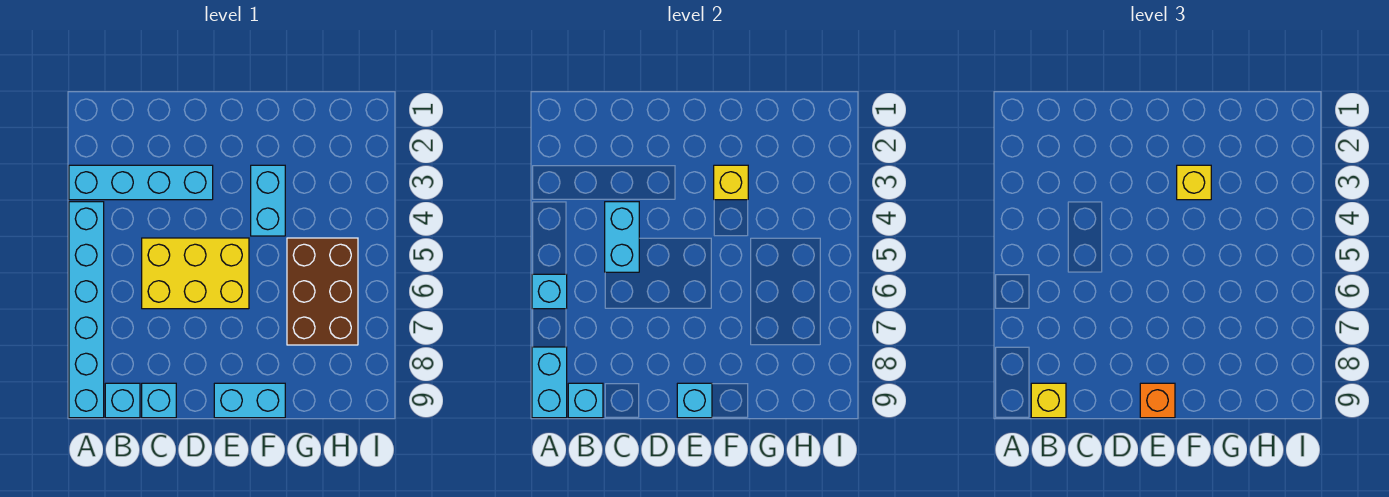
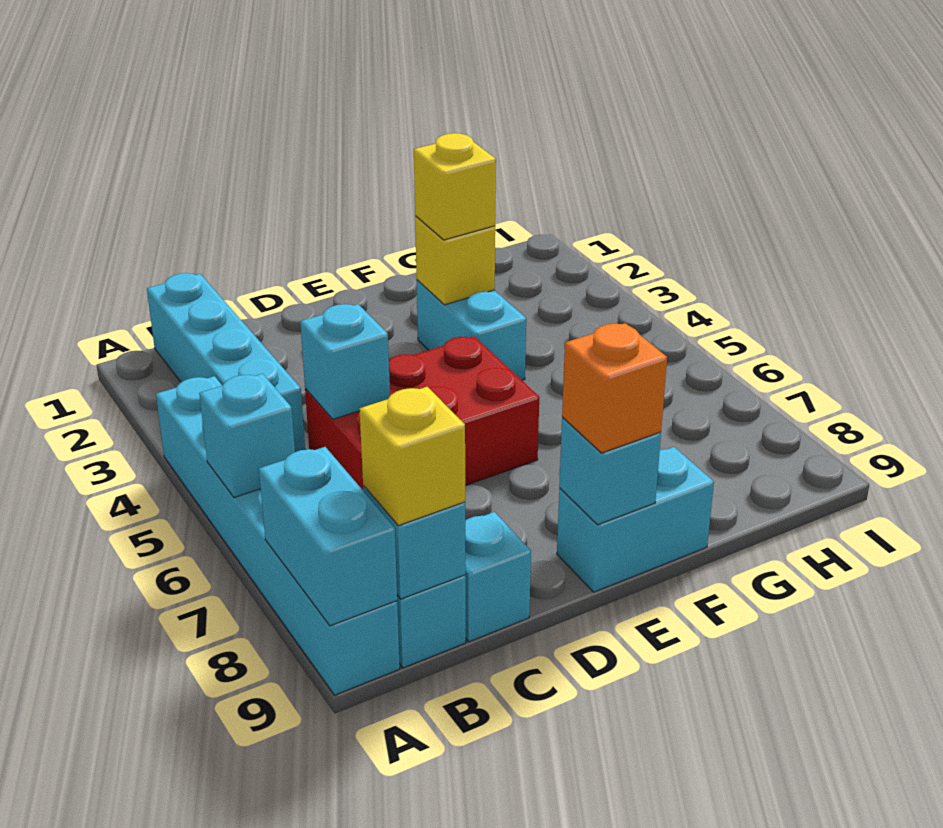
cyan brick A3:D3 level 1 -> cyan brick B1:B4 level 1
cyan brick C4:C5 level 2 -> cyan brick C5 level 2
yellow brick C5:E6 level 1 -> red brick C5:E6 level 1
brown brick G5:H7 level 1 -> none

